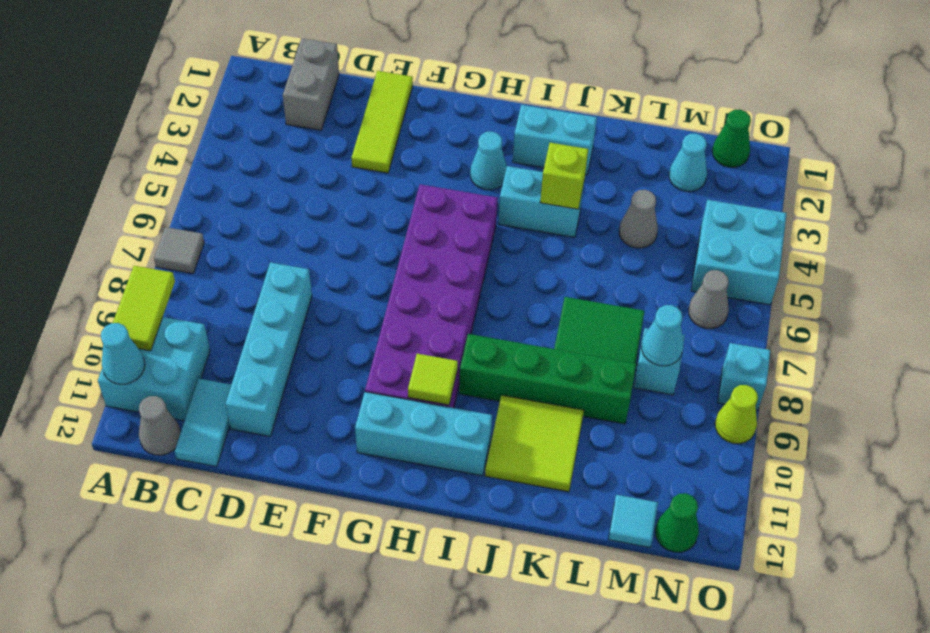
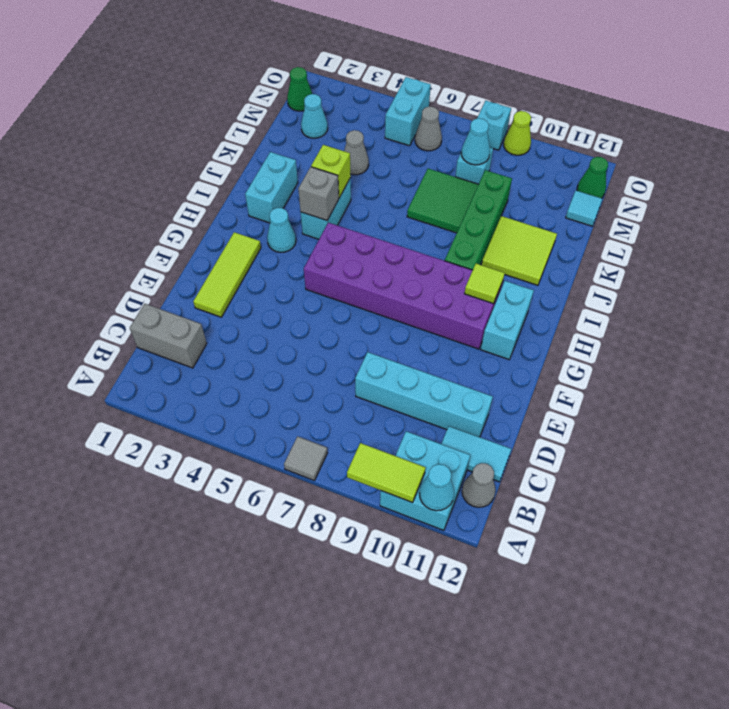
lime tile E1:E3 level 1 -> lime tile E2:G2 level 1
cyan brick G11:I11 level 1 -> cyan brick G11:H11 level 1
none -> grey brick I4 level 2
cyan brick N4:O5 level 1 -> cyan brick N5:O5 level 1

